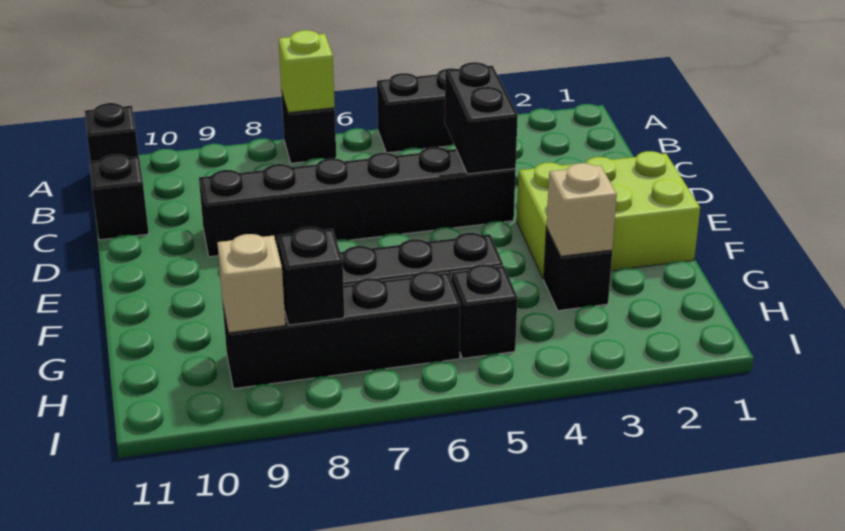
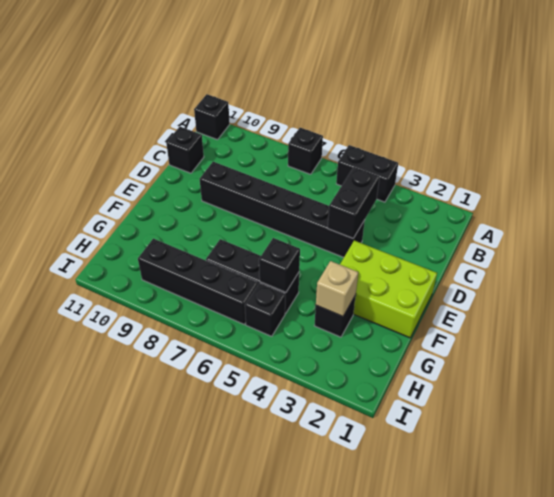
lime brick A7 level 2 -> none
black brick H8 level 2 -> black brick G5 level 2
tan brick H9 level 2 -> none

